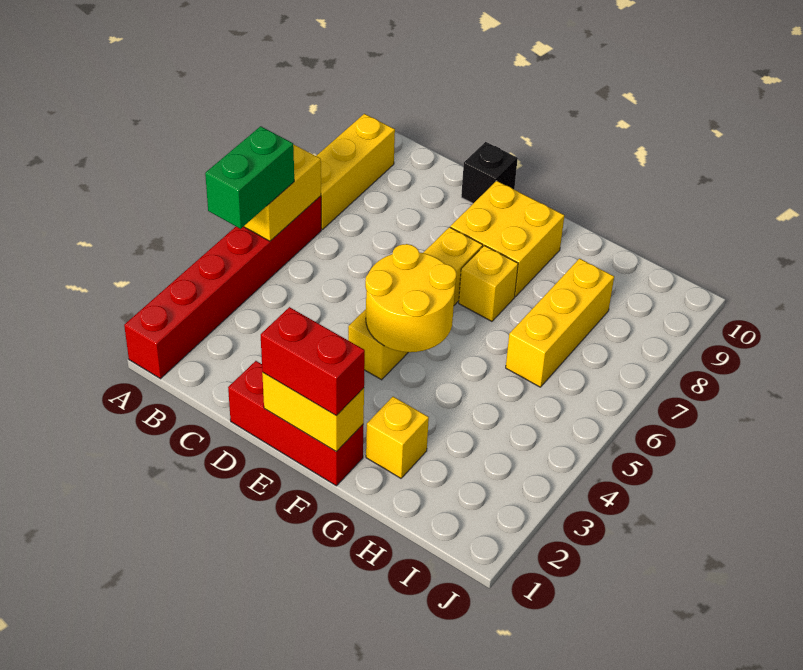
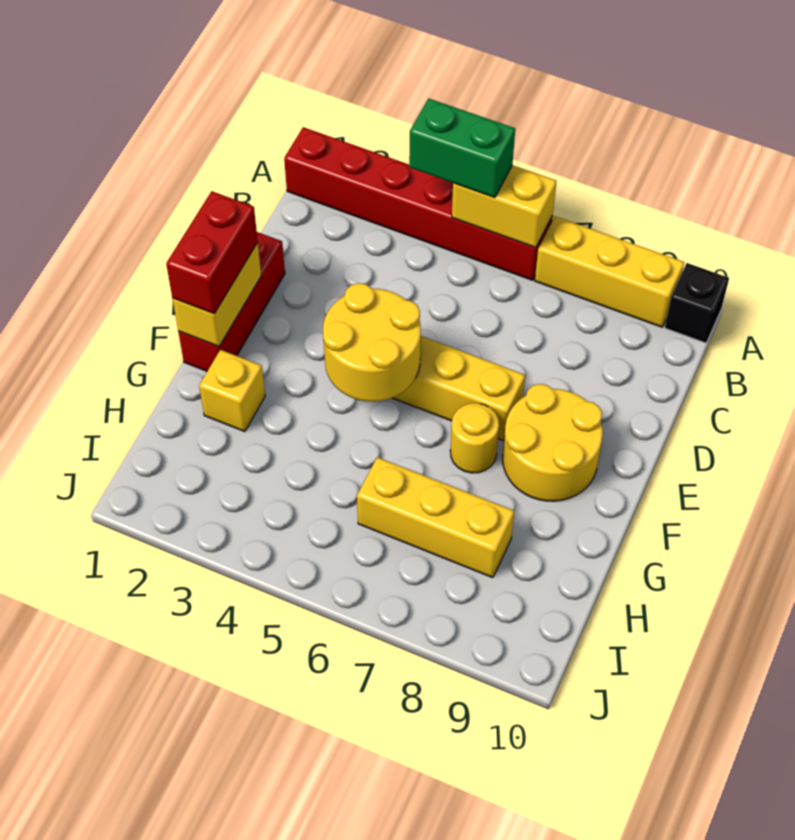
black brick D10 level 1 -> black brick A10 level 1
yellow brick E8:F9 level 1 -> yellow round brick E8:F9 level 1
yellow brick F7 level 1 -> yellow round brick F7 level 1

